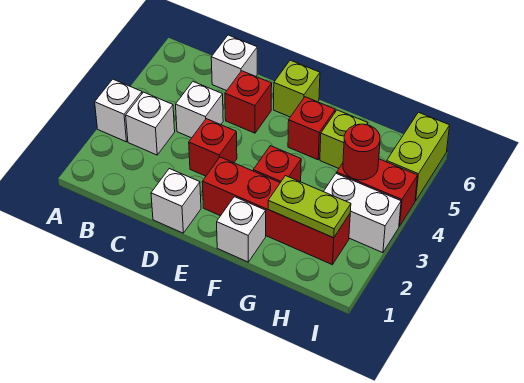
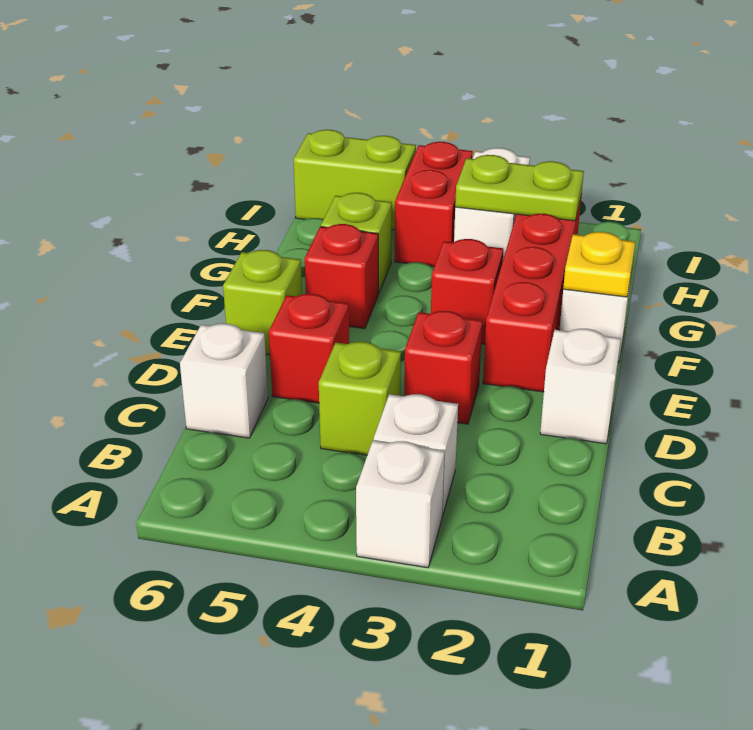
white brick C4 level 1 -> lime brick C4 level 1
none -> yellow plate F1 level 2
lime plate G2:H2 level 2 -> lime plate H2:H3 level 2
red round brick H4 level 2 -> none

